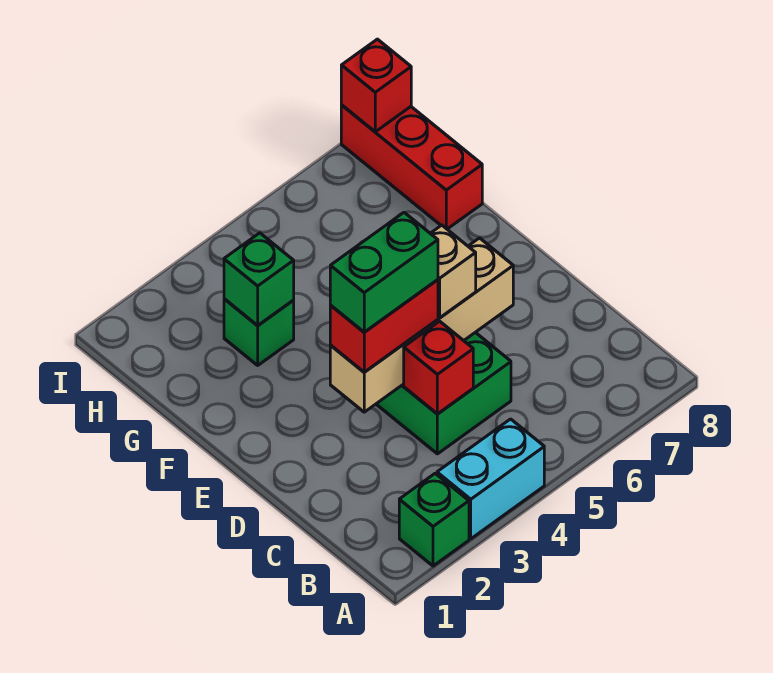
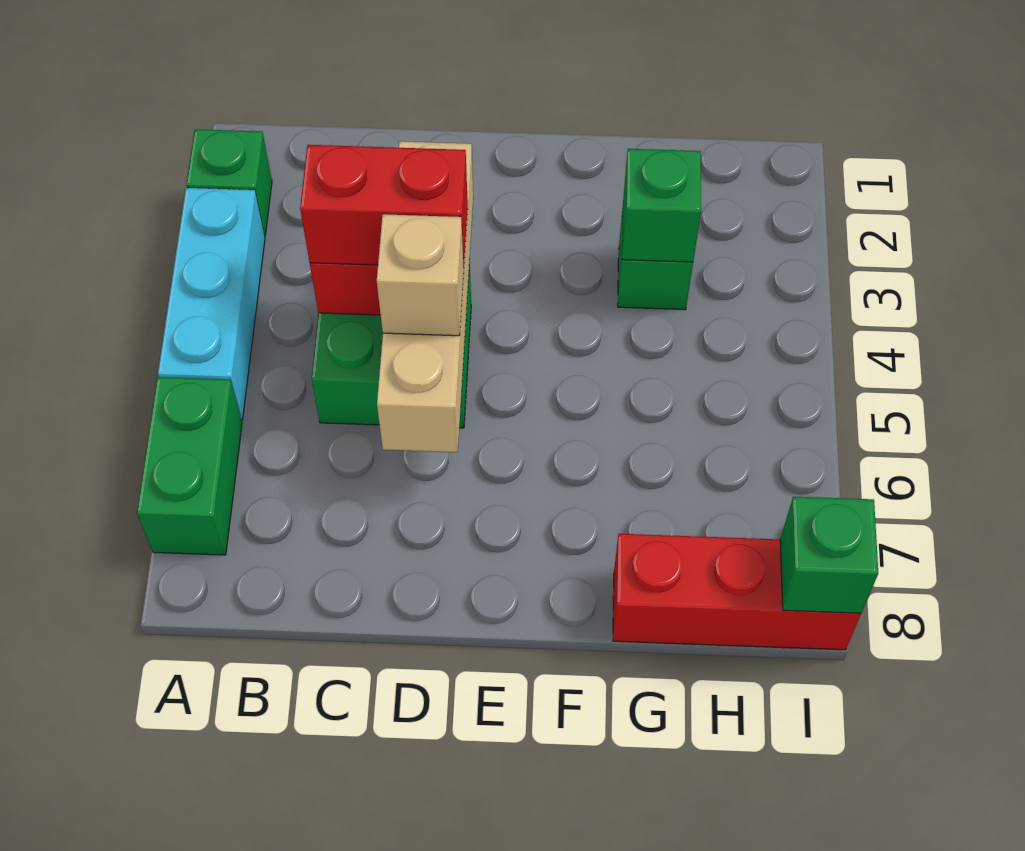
cyan brick A3:A4 level 1 -> cyan brick A3:A5 level 1
red brick D3:D4 level 3 -> red brick C4:D4 level 3
green brick D3:D4 level 4 -> green brick A6:A7 level 1
red brick I8 level 2 -> green brick I8 level 2

